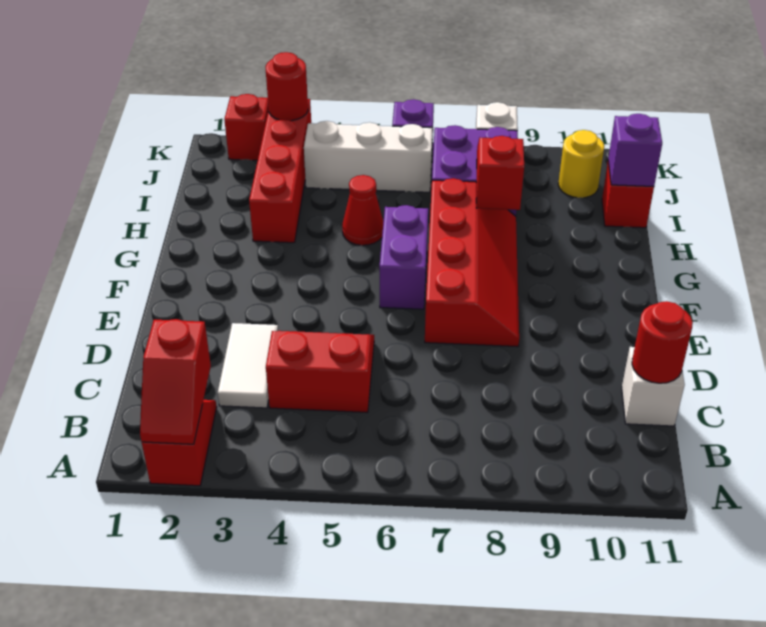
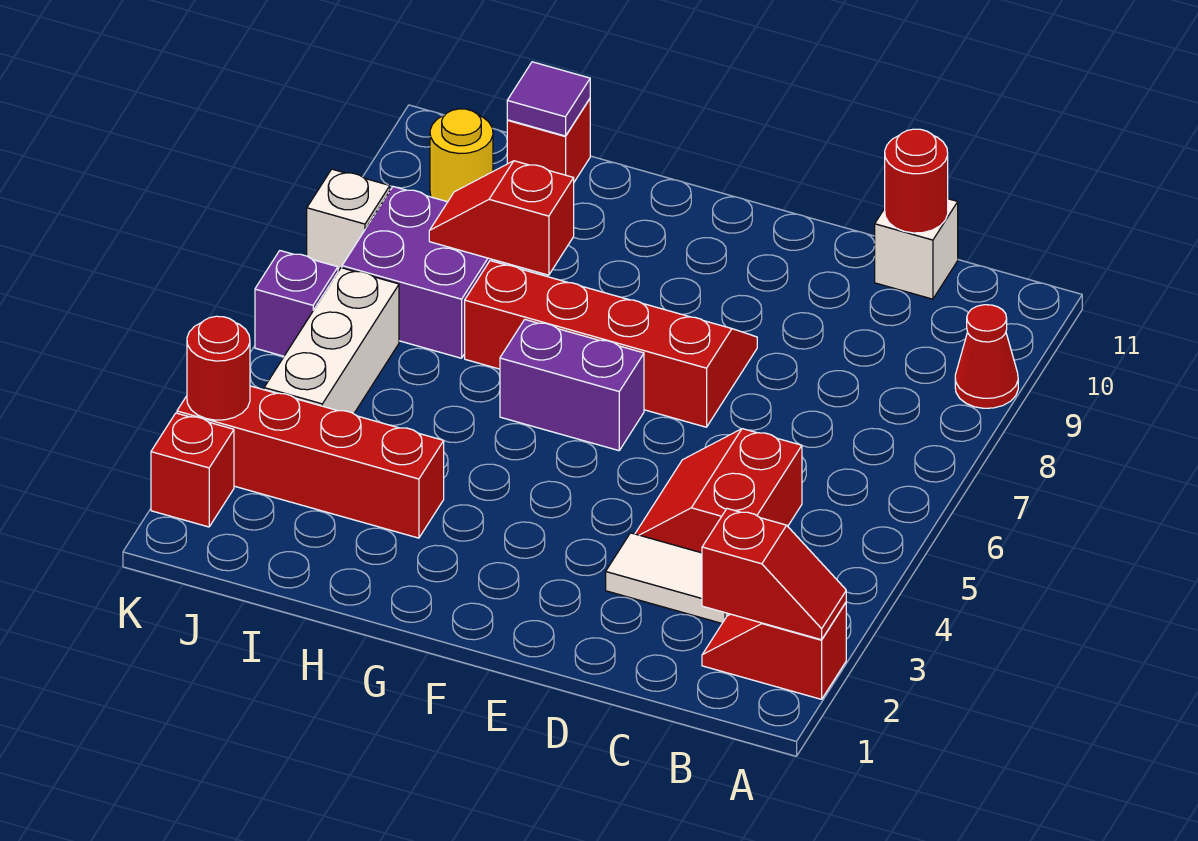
red cone H5 level 1 -> red cone A9 level 1
purple brick I11 level 2 -> purple tile I11 level 2

